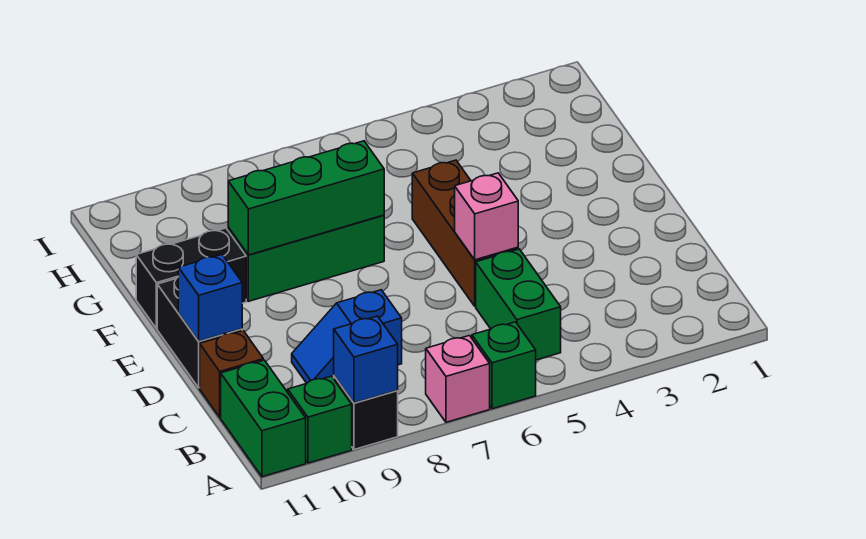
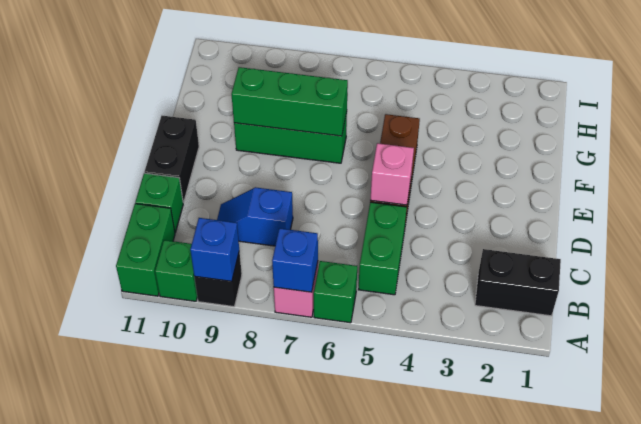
brown brick C11 level 1 -> green brick C11 level 1
blue brick D11 level 2 -> blue brick A7 level 2
black brick F10:F11 level 1 -> black brick B1:B2 level 1

